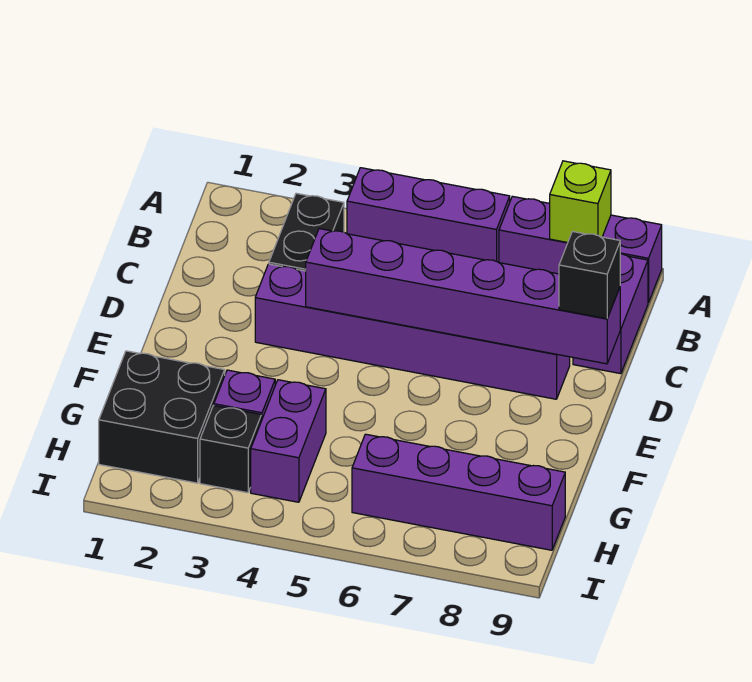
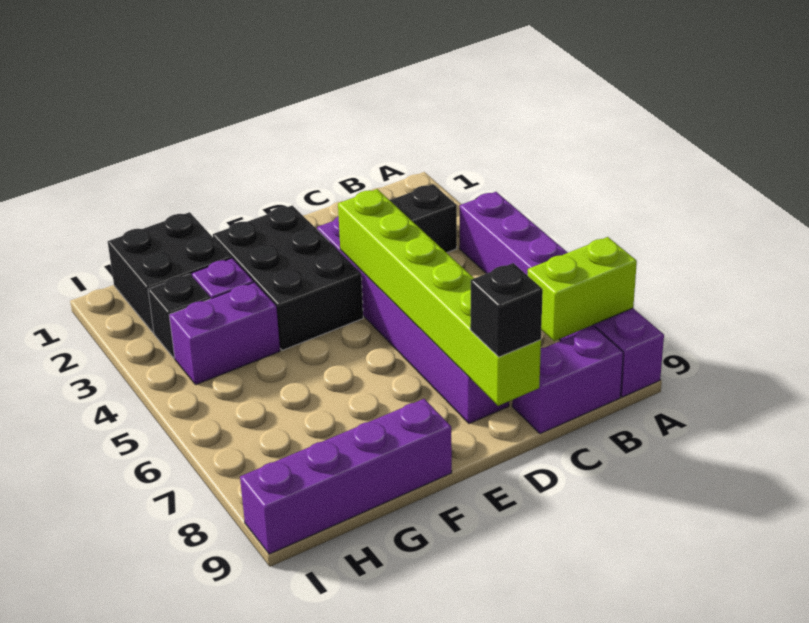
lime brick A8 level 2 -> lime brick A8:B8 level 2
purple brick D4:D9 level 2 -> lime brick D4:D9 level 2
none -> black brick E2:F4 level 1
purple brick H6:H9 level 1 -> purple brick F9:I9 level 1

